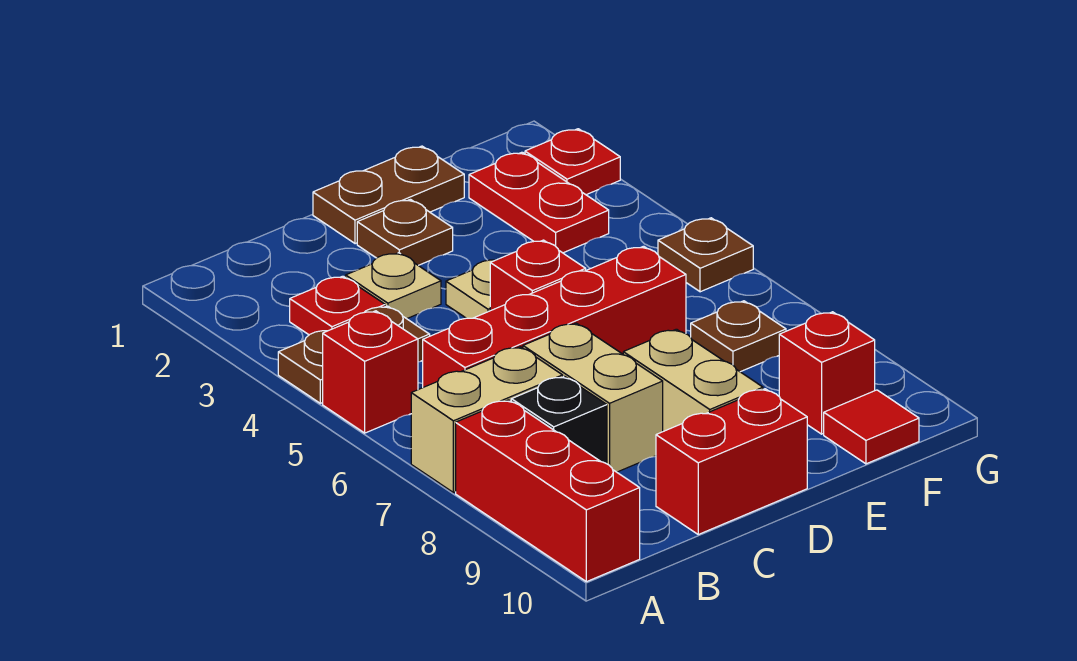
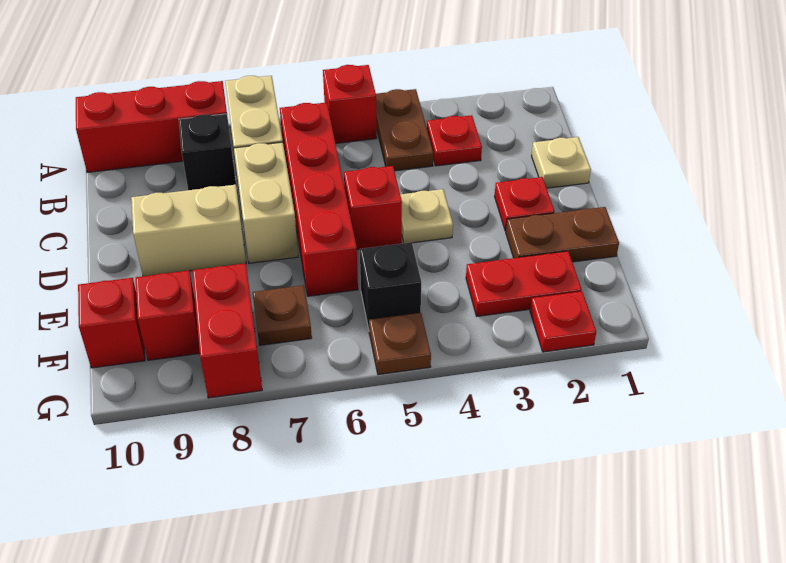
tan plate C3 level 1 -> tan plate C1 level 1
tan brick C7:C8 level 1 -> tan brick C7:D7 level 1
red brick C10:D10 level 1 -> red brick F8:G8 level 1
brown plate D1:E1 level 1 -> brown plate E1:E2 level 1
brown plate D2 level 1 -> red plate D2 level 1
none -> black brick F5 level 1
red tile F10 level 1 -> red brick F10 level 1

